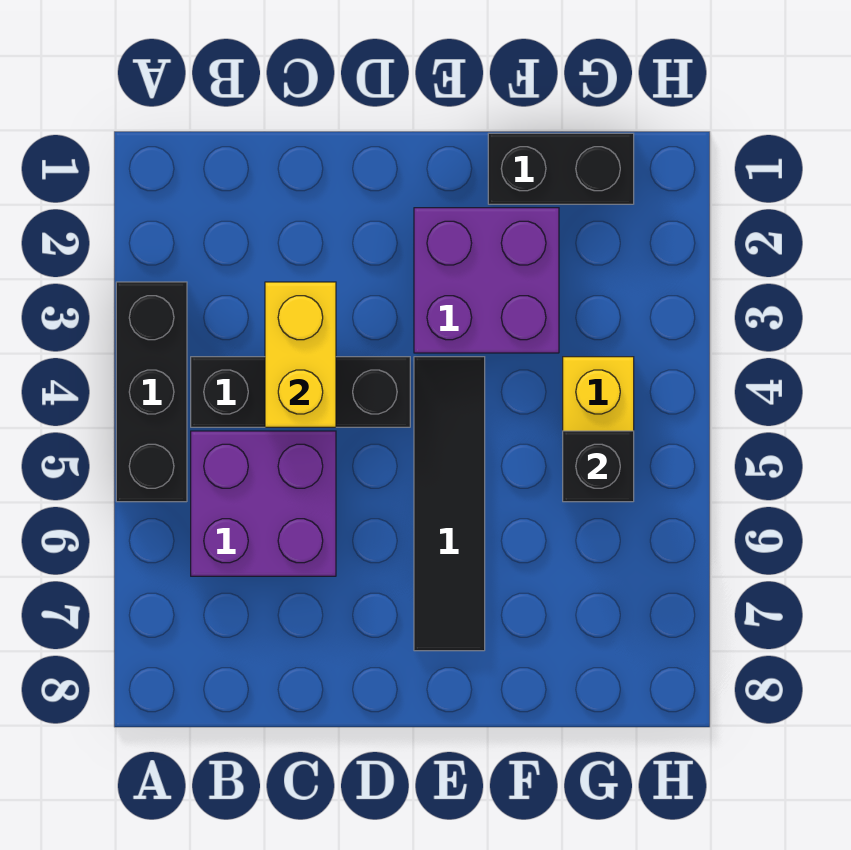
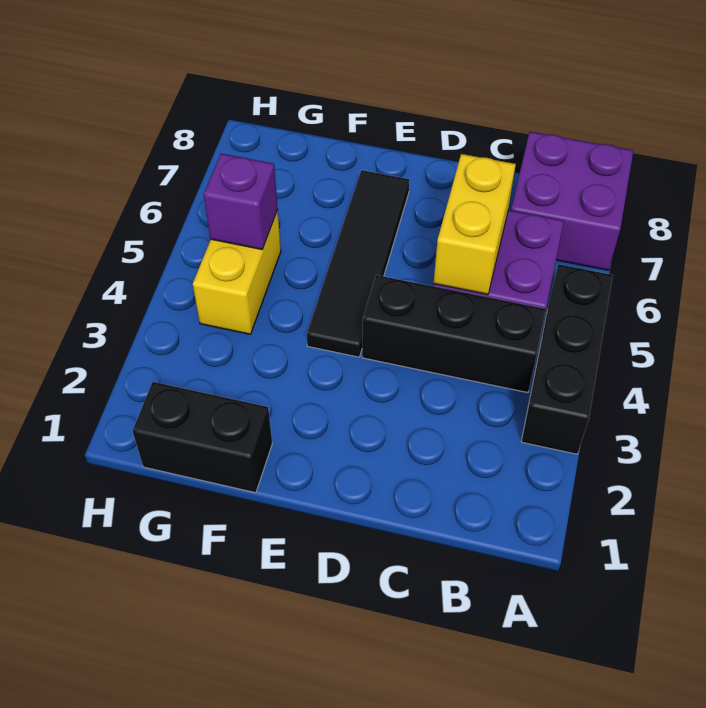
yellow brick C3:C4 level 2 -> yellow brick C5:C6 level 2
purple brick E2:F3 level 1 -> purple brick A7:B8 level 1
black brick G5 level 2 -> purple brick G5 level 2

